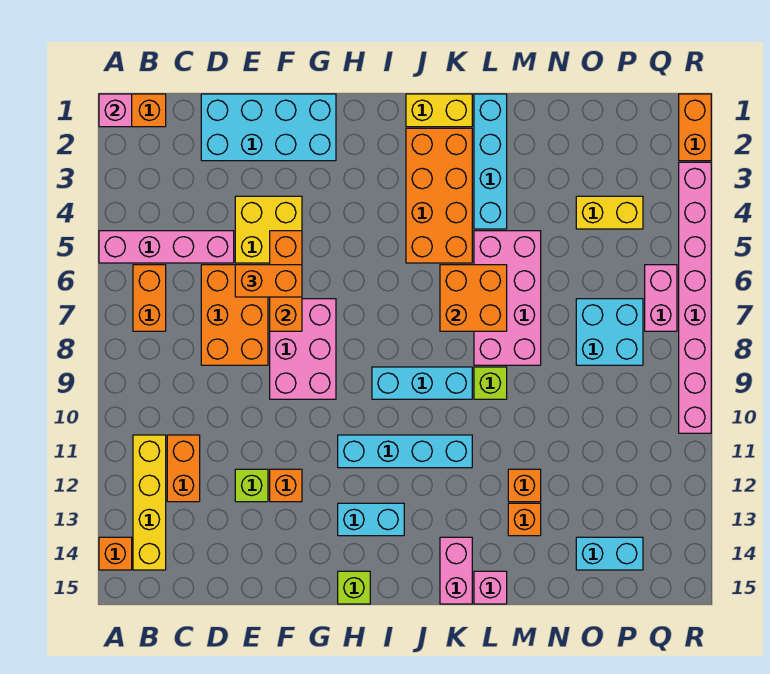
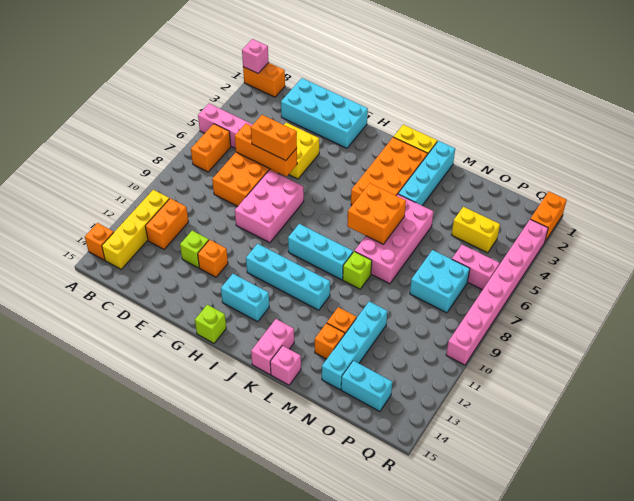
orange brick F5:F7 level 2 -> orange brick D6:F6 level 2
none -> cyan brick N11:N14 level 1
pink brick Q6:Q7 level 1 -> pink brick P6:Q6 level 1

